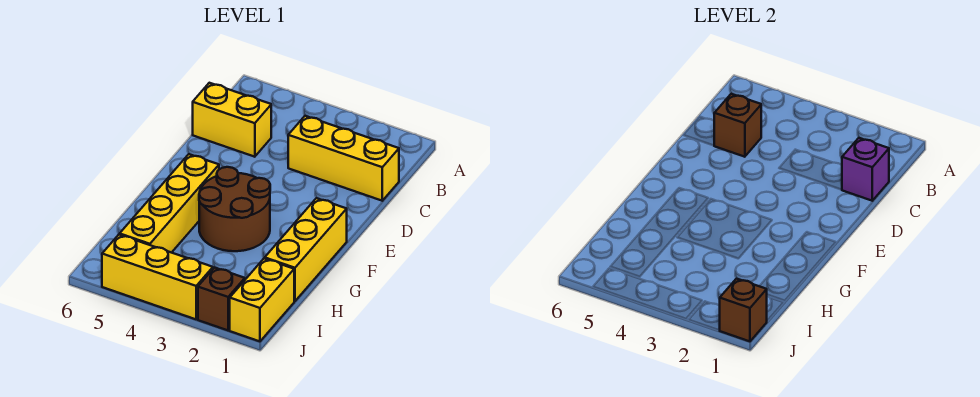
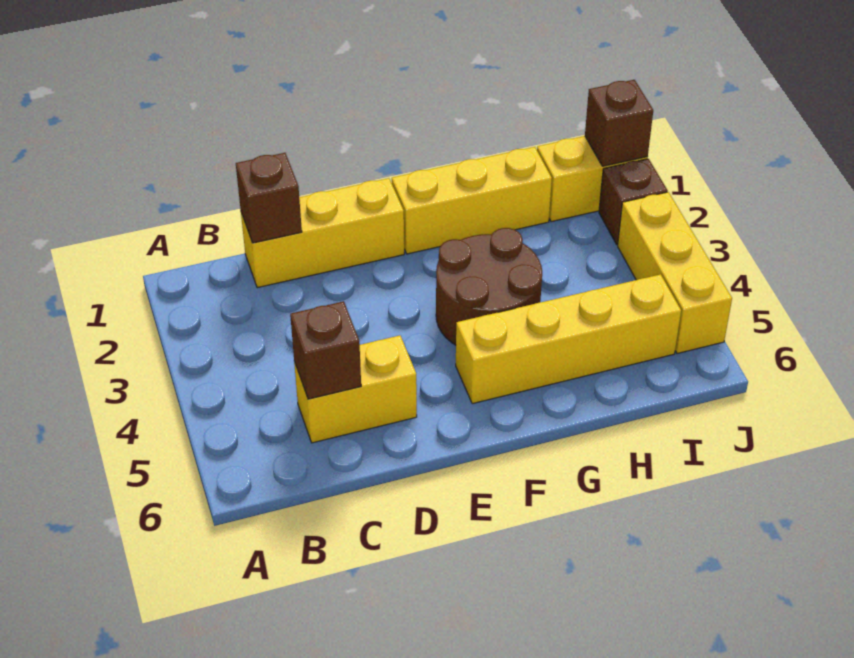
yellow brick C1:C3 level 1 -> yellow brick C1:E1 level 1
purple brick C1 level 2 -> brown brick C1 level 2
yellow brick C5:C6 level 1 -> yellow brick C5:D5 level 1

